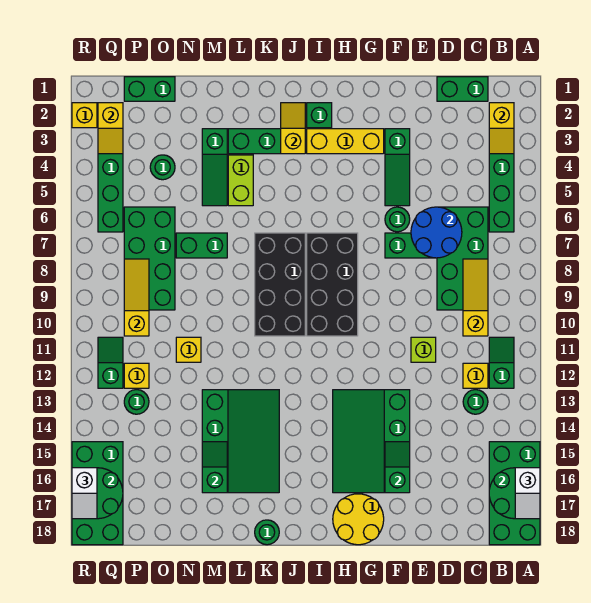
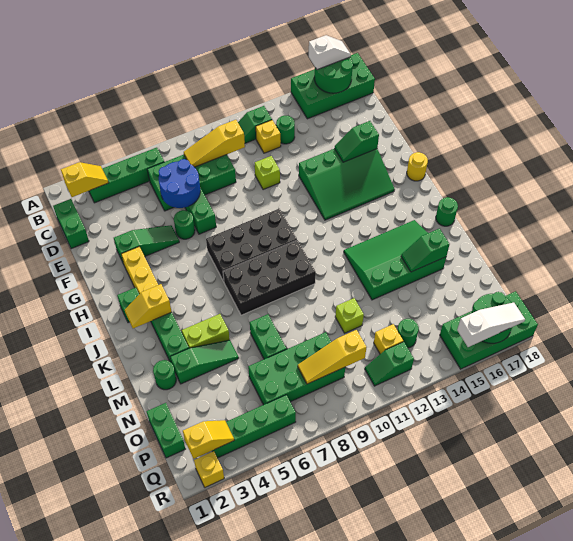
yellow round brick G17:H18 level 1 -> yellow round brick H18 level 1
yellow brick N11 level 1 -> lime brick N11 level 1
green round brick O4 level 1 -> green round brick M2 level 1
white slope R16:R17 level 3 top 16 -> white slope R15:R17 level 3 top 15

